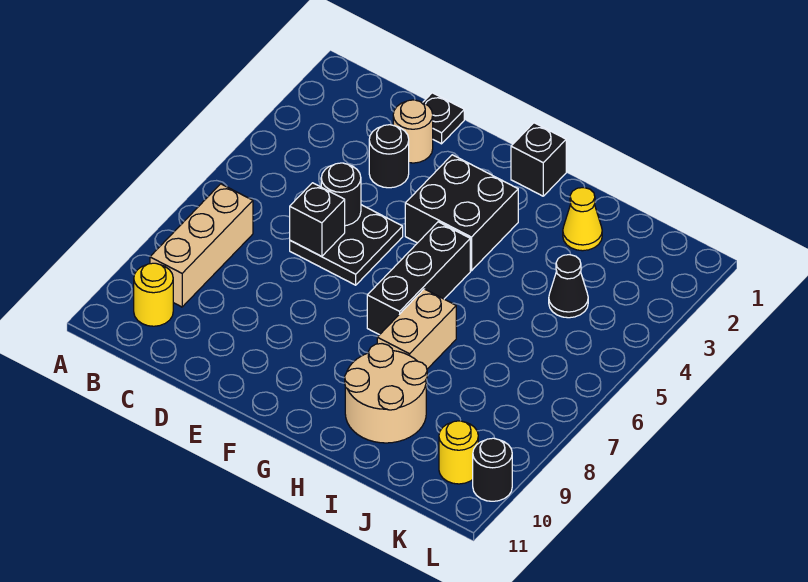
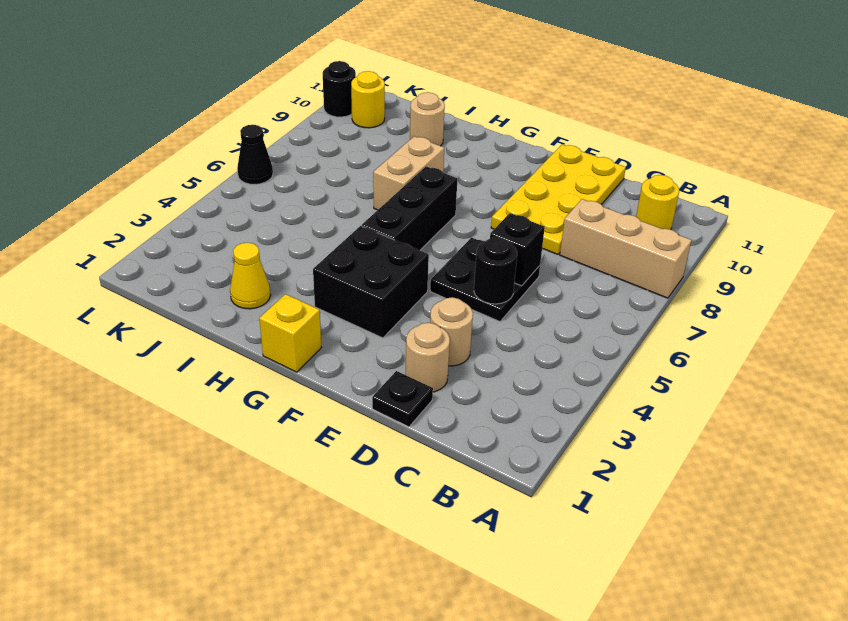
tan brick B7:B9 level 1 -> tan brick A8:C8 level 1
black round brick D3 level 1 -> tan round brick D3 level 1
none -> yellow plate D8:E11 level 1
black brick G1 level 1 -> yellow brick G1 level 1
tan round brick H9:I10 level 1 -> tan round brick I10 level 1
black cone J4 level 1 -> black cone L6 level 1

